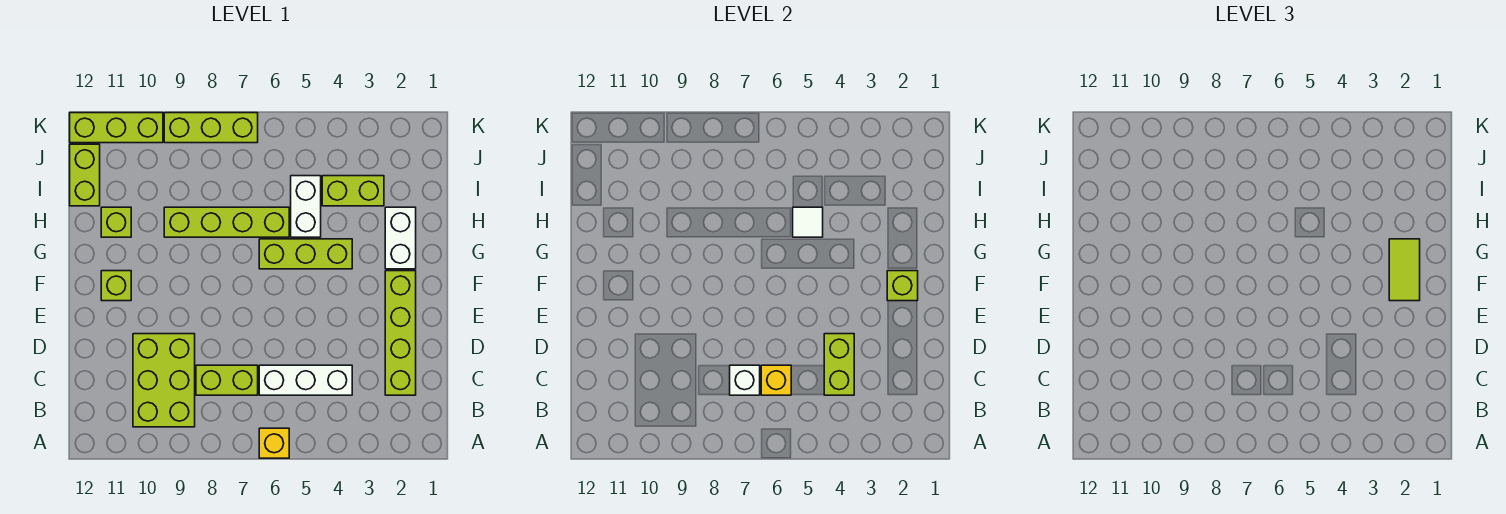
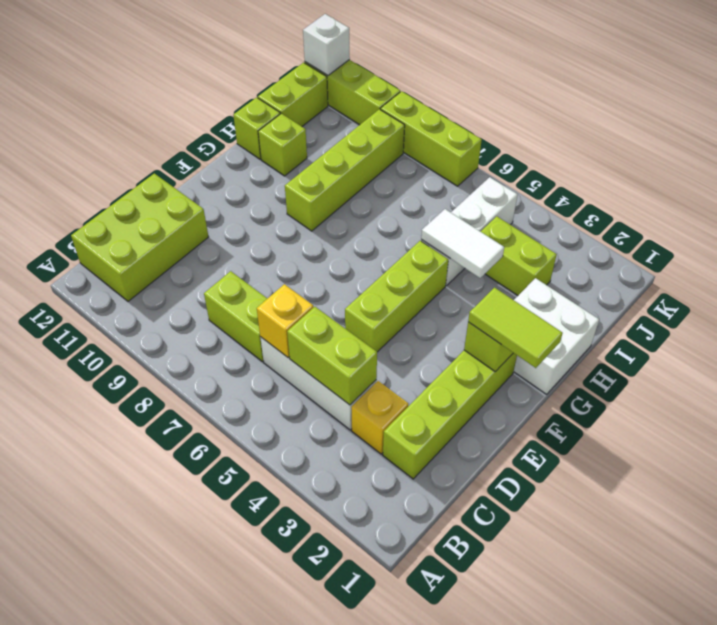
yellow brick A6 level 1 -> yellow brick C3 level 1
lime brick B9:D10 level 1 -> lime brick B11:D12 level 1
lime brick C4:D4 level 2 -> lime brick C4:C5 level 2
white brick C7 level 2 -> white brick K12 level 2
lime tile F2:G2 level 3 -> lime tile F1:F2 level 3
lime brick F11 level 1 -> lime brick H12 level 1
white brick G2:H2 level 1 -> white brick G1:H2 level 1
lime brick G4:G6 level 1 -> lime brick E5:G5 level 1
white brick H5:I5 level 1 -> white brick H5:J5 level 1
white tile H5 level 2 -> white tile H4:H5 level 2
lime brick H6:H9 level 1 -> lime brick G9:J9 level 1

